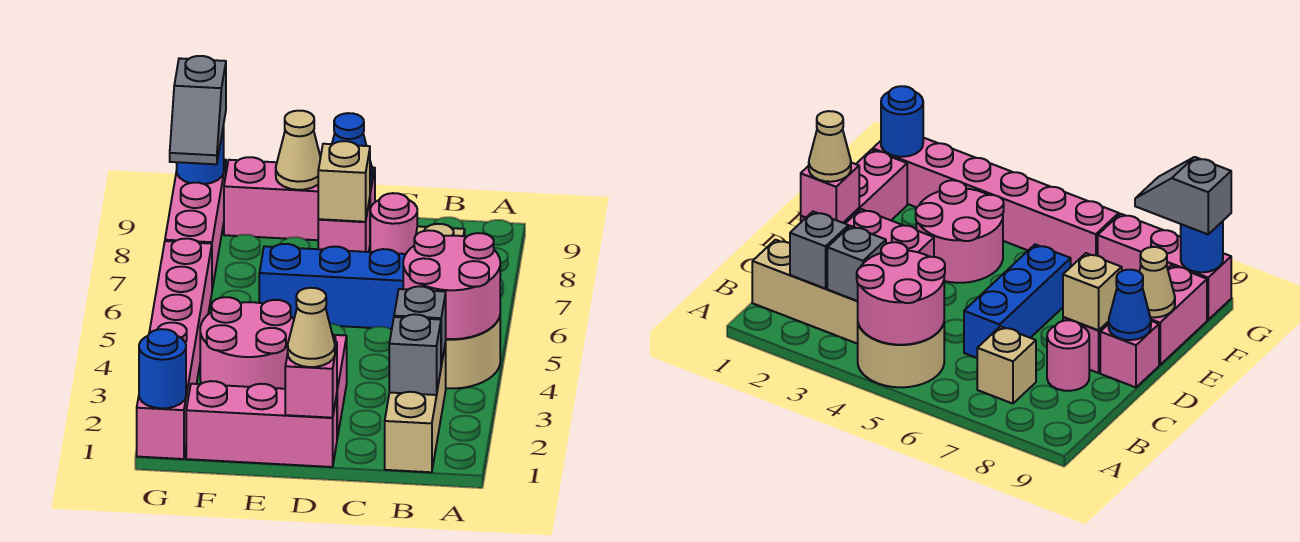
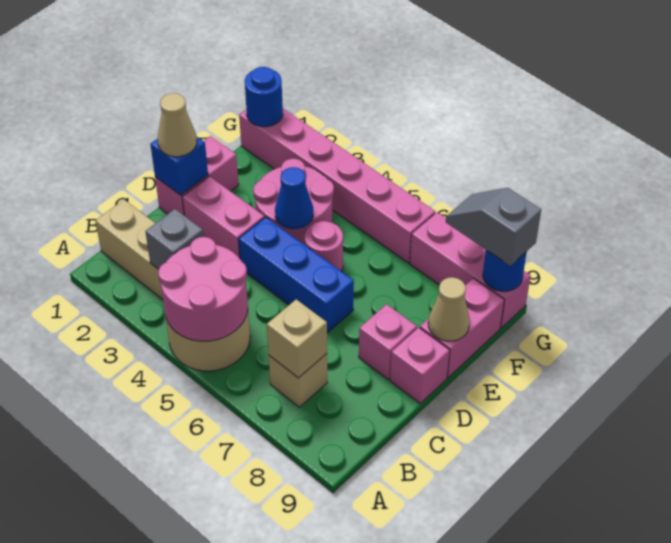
grey brick B2 level 2 -> none
blue brick C6:E6 level 1 -> blue brick D4:D6 level 1
pink round brick C8 level 1 -> pink round brick E5 level 1
pink brick D1:F1 level 1 -> pink brick D1:E1 level 1
pink brick D1 level 2 -> blue brick D1 level 2
tan brick D8 level 2 -> tan brick B7 level 2
blue cone D9 level 2 -> blue cone E4 level 2

